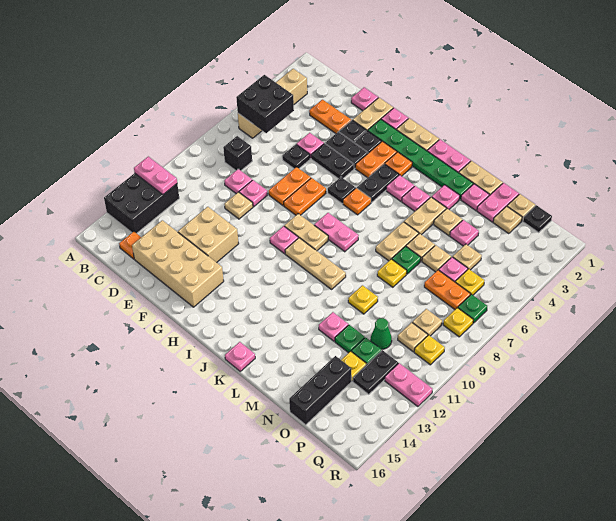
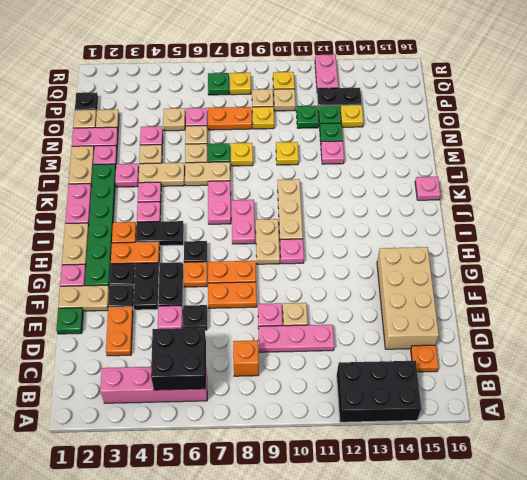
pink plate A12:B12 level 2 -> pink plate J7:K7 level 1
tan brick B3:B6 level 1 -> pink brick B3:B6 level 1
black brick C8 level 1 -> orange brick C8 level 1
pink plate D9 level 1 -> pink plate D9:D11 level 1
pink plate E1 level 1 -> green plate E1 level 1
tan brick E12:F13 level 1 -> none
orange plate I6 level 1 -> orange plate G6 level 1
orange plate O7:P7 level 1 -> orange plate O7:O8 level 1
green cone O11 level 1 -> green plate O11 level 1
black brick O14:O16 level 1 -> none
yellow plate P6 level 1 -> yellow plate O9 level 1

